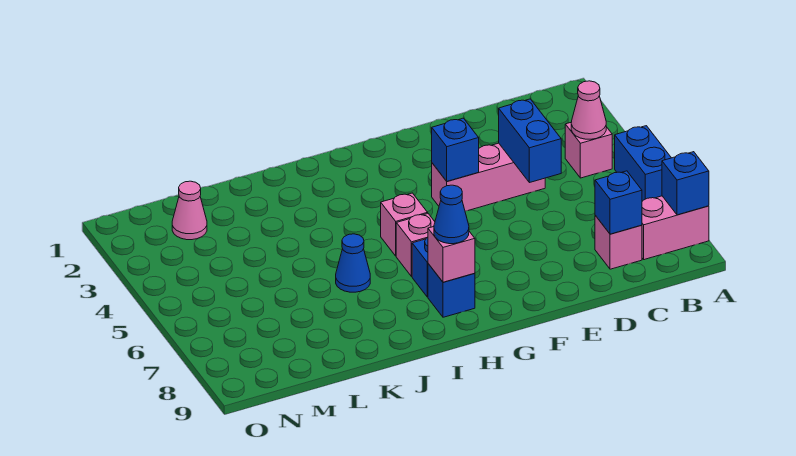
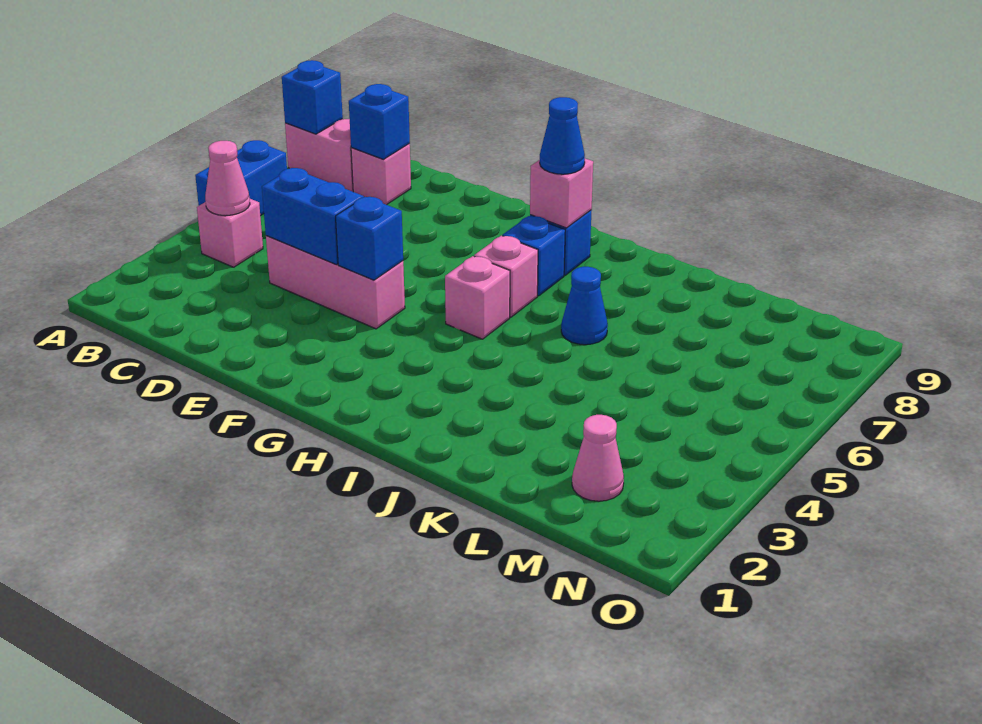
blue brick D4:D5 level 2 -> blue brick D4:E4 level 2

